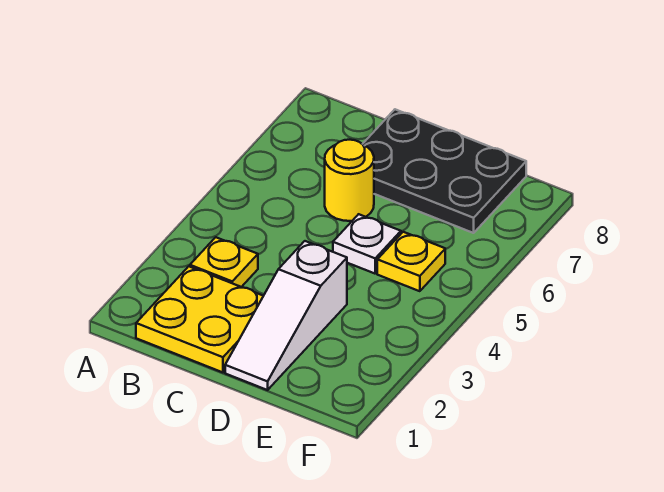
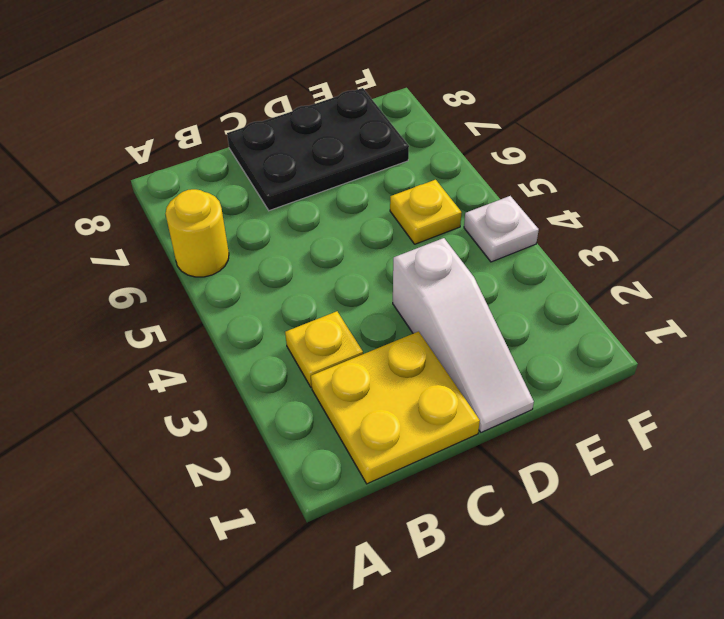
yellow round brick C6 level 1 -> yellow round brick A6 level 1
white plate D5 level 1 -> white plate F4 level 1

